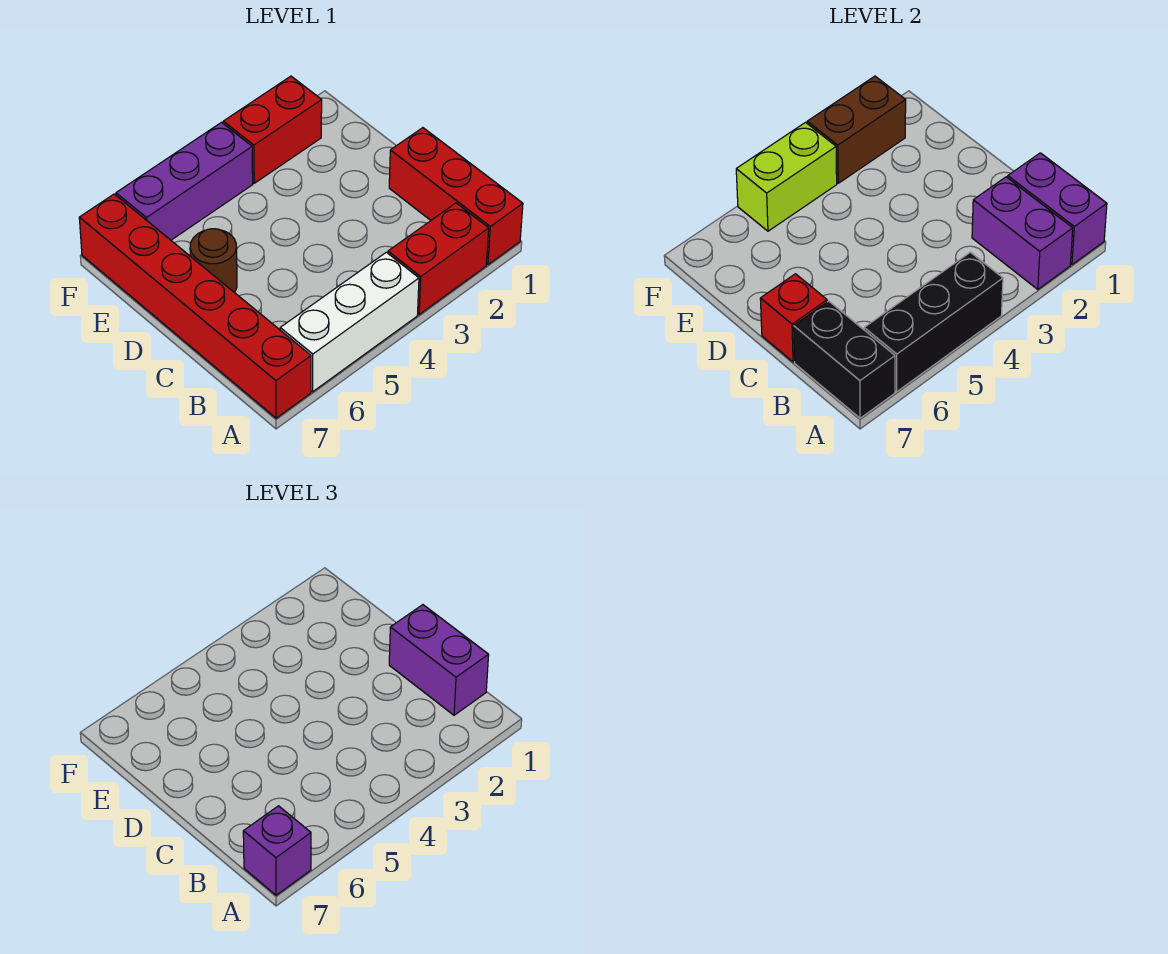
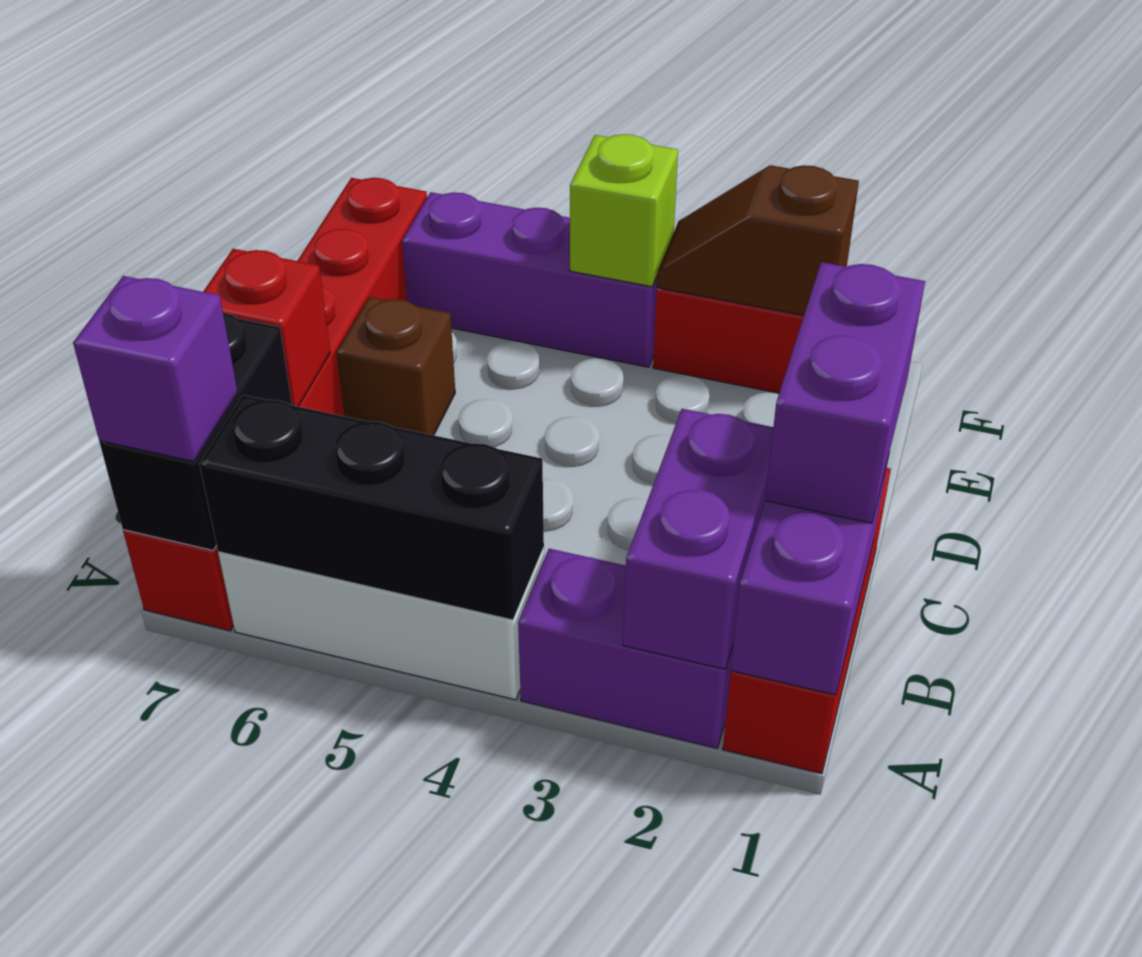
red brick A2:A3 level 1 -> purple brick A2:A3 level 1
brown round brick D6 level 1 -> brown brick D6 level 1
brown brick F2:F3 level 2 -> brown slope F2:F3 level 2 top 2
lime brick F4:F5 level 2 -> lime brick F4 level 2

